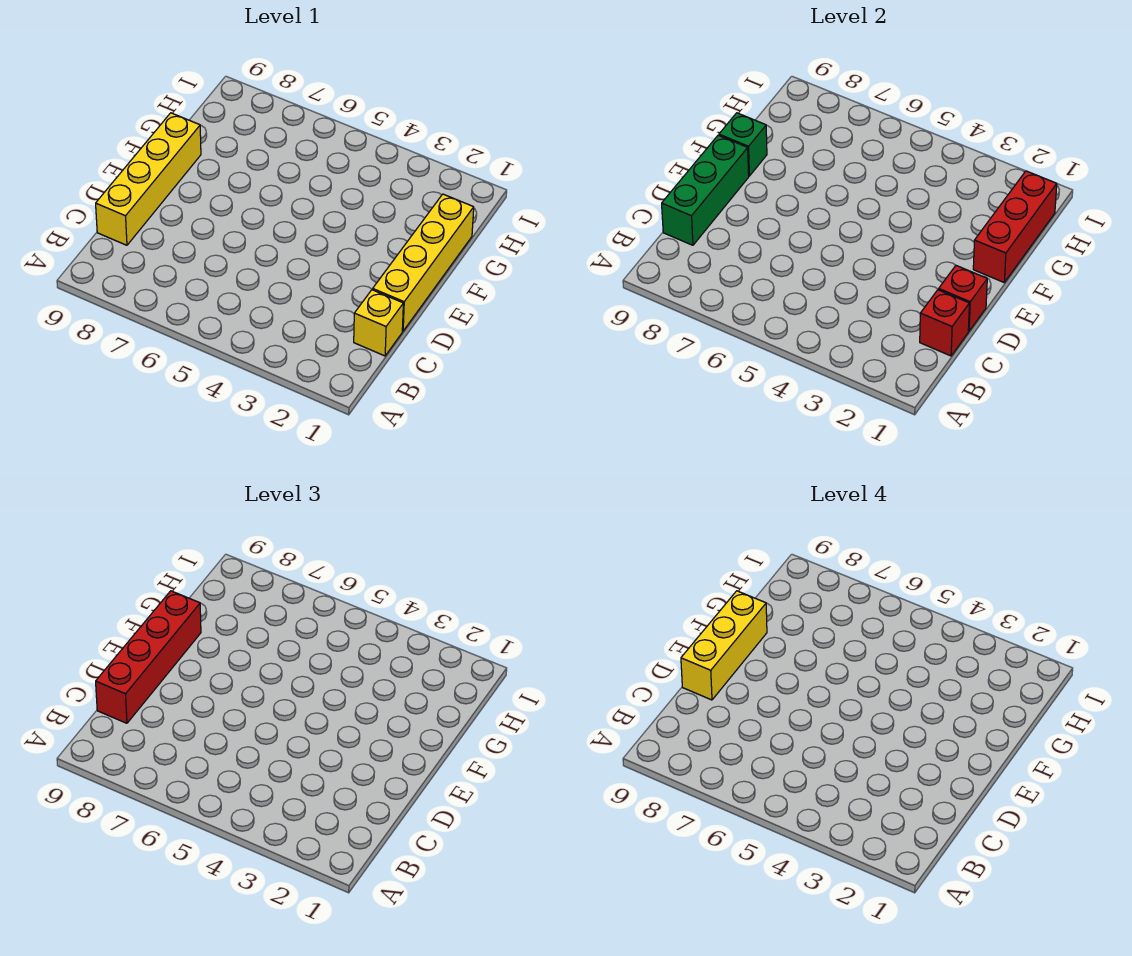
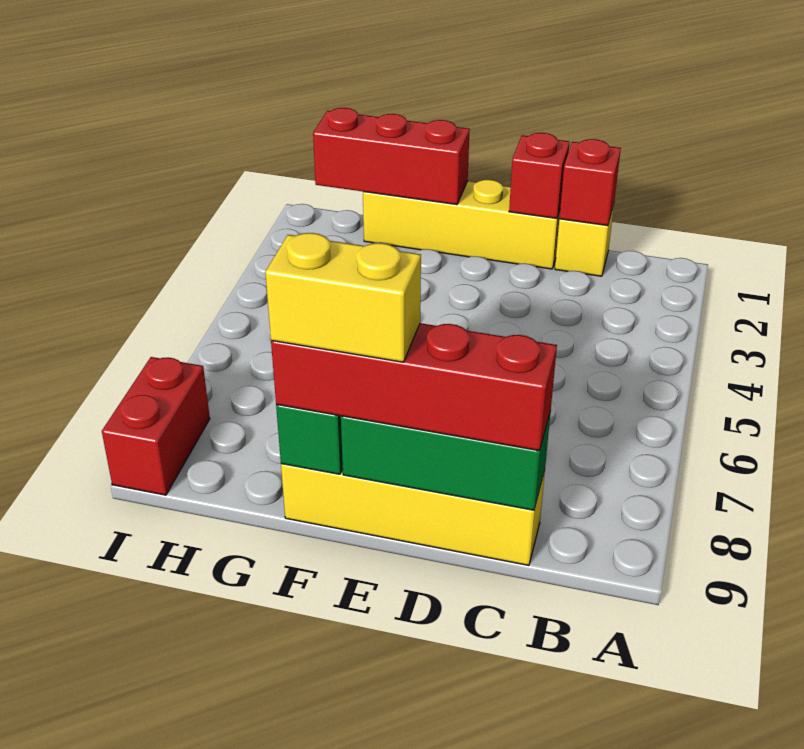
yellow brick D9:F9 level 4 -> yellow brick E9:F9 level 4
none -> red brick I8:I9 level 1

